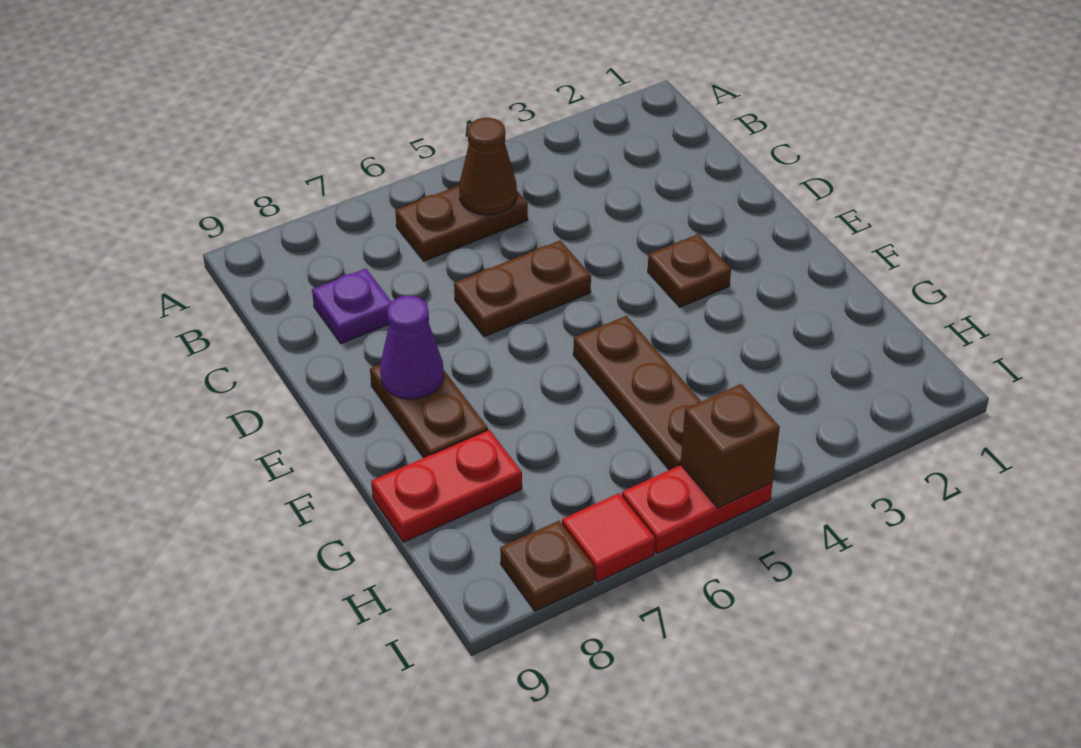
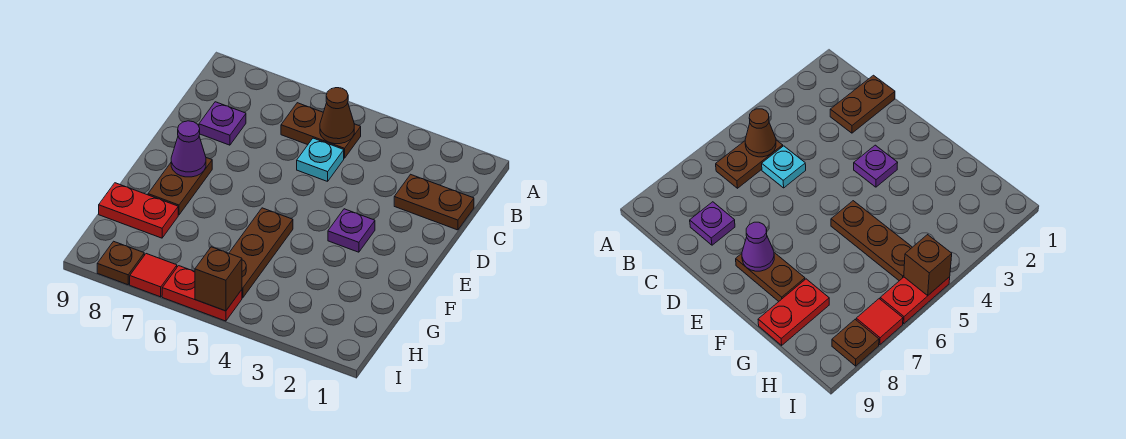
none -> cyan plate C5 level 1
brown plate D5:D6 level 1 -> brown plate C1:C2 level 1
brown plate E3 level 1 -> purple plate E3 level 1

